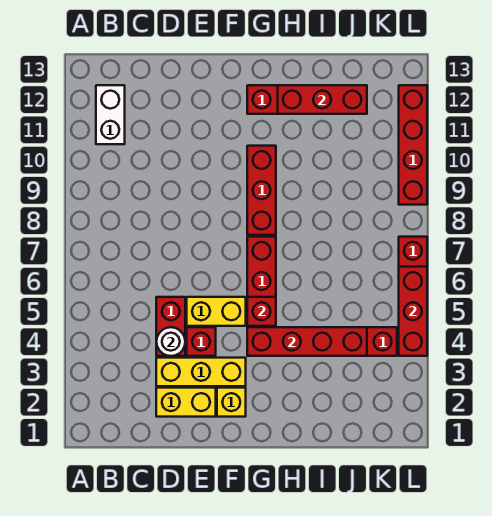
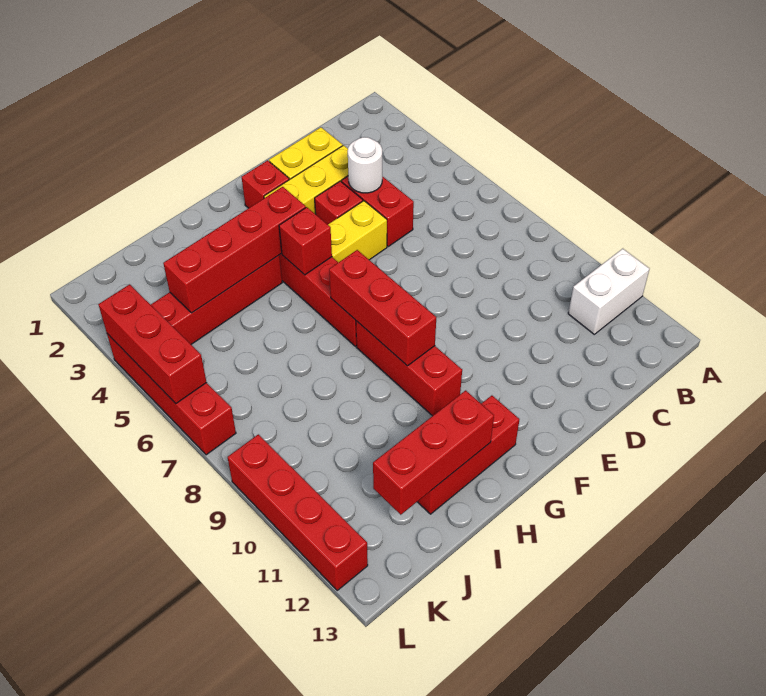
white brick B11:B12 level 1 -> white brick A11:B11 level 1
yellow brick F2 level 1 -> red brick F2 level 1
none -> red brick G7:G9 level 2

